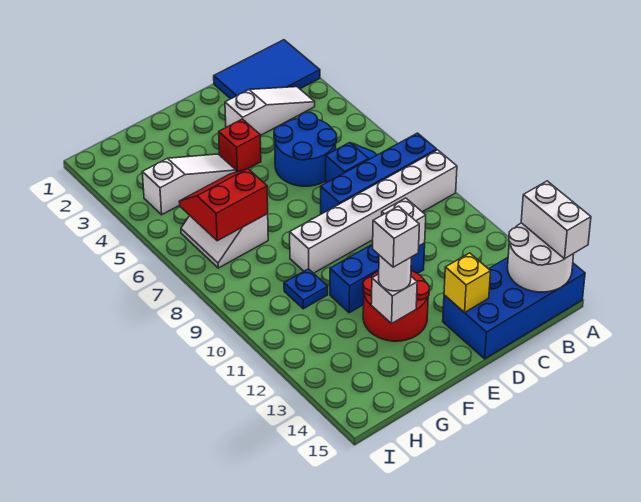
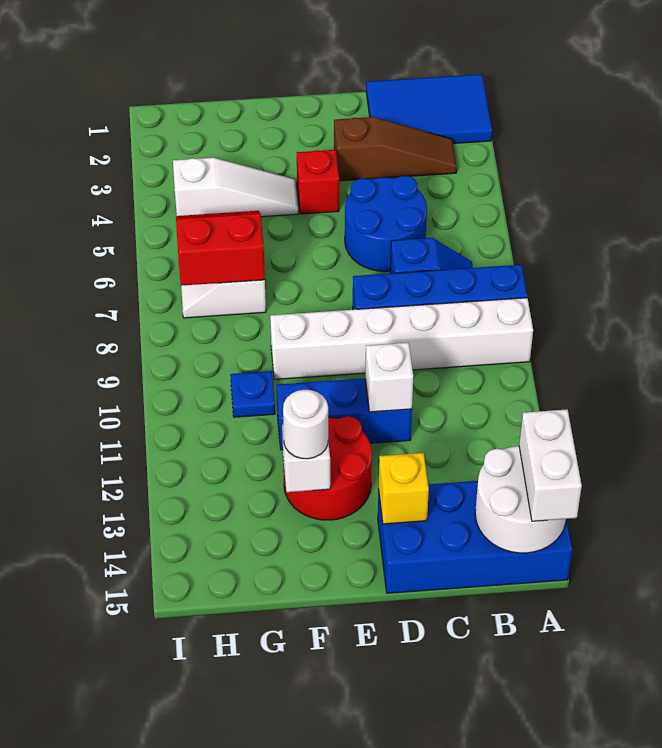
white slope B3:D3 level 1 top D -> brown slope B3:D3 level 1 top D
white brick F13 level 4 -> none

